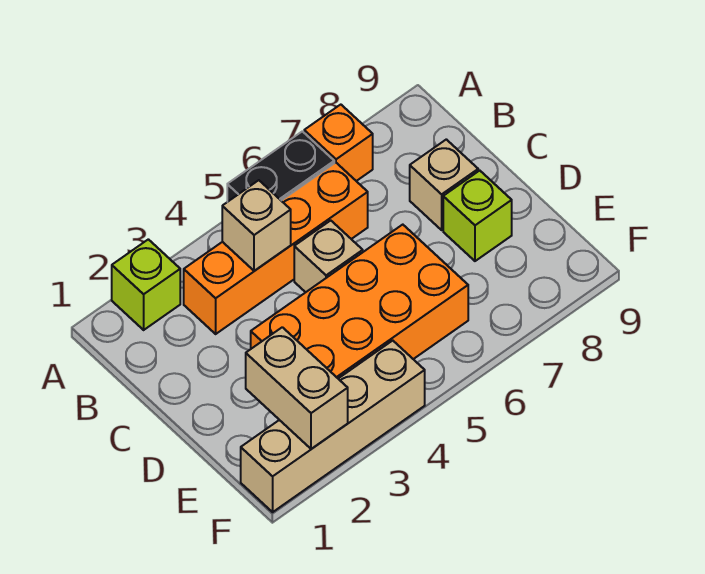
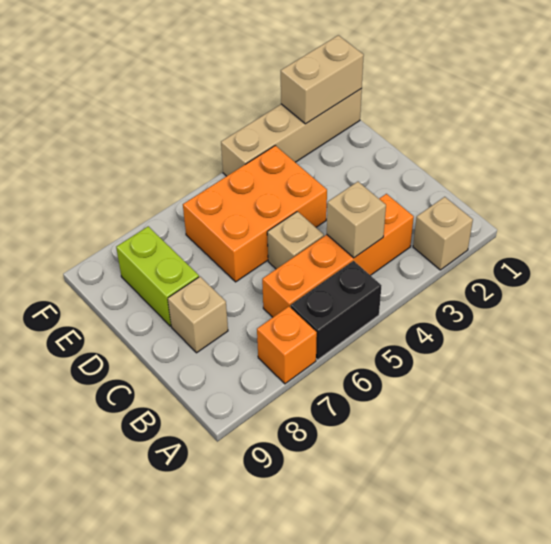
lime brick A2 level 1 -> tan brick A2 level 1
orange brick D3:E6 level 1 -> orange brick D4:E6 level 1
lime brick D8 level 1 -> lime brick D8:E8 level 1
tan brick E2:F2 level 2 -> tan brick F1:F2 level 2

